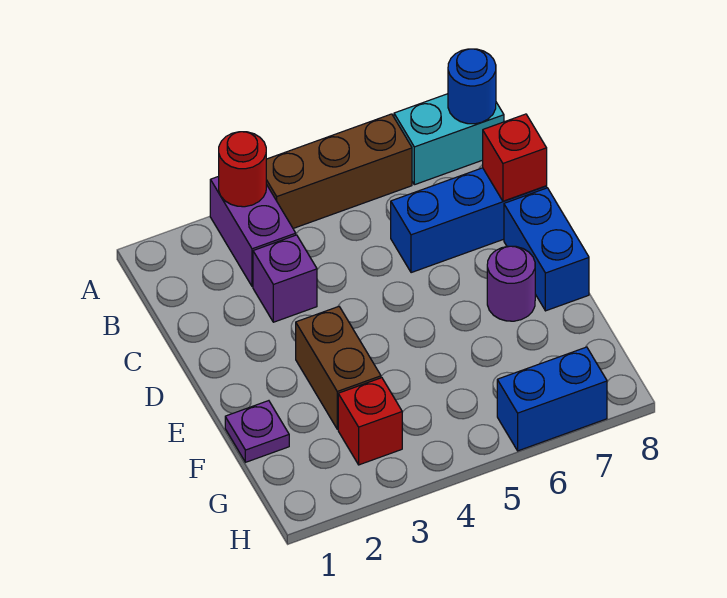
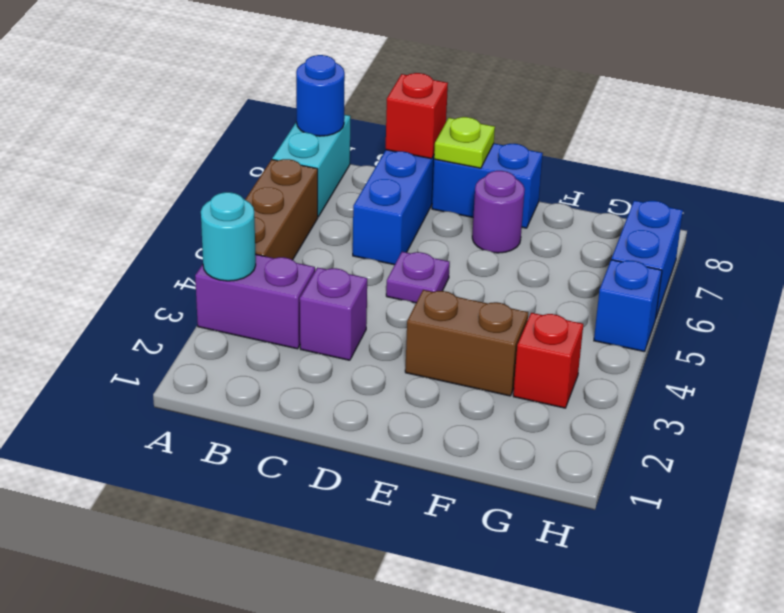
red round brick A3 level 2 -> cyan round brick A3 level 2
none -> lime plate D8 level 2
purple plate F1 level 1 -> purple plate D5 level 1
none -> blue brick H5 level 1

